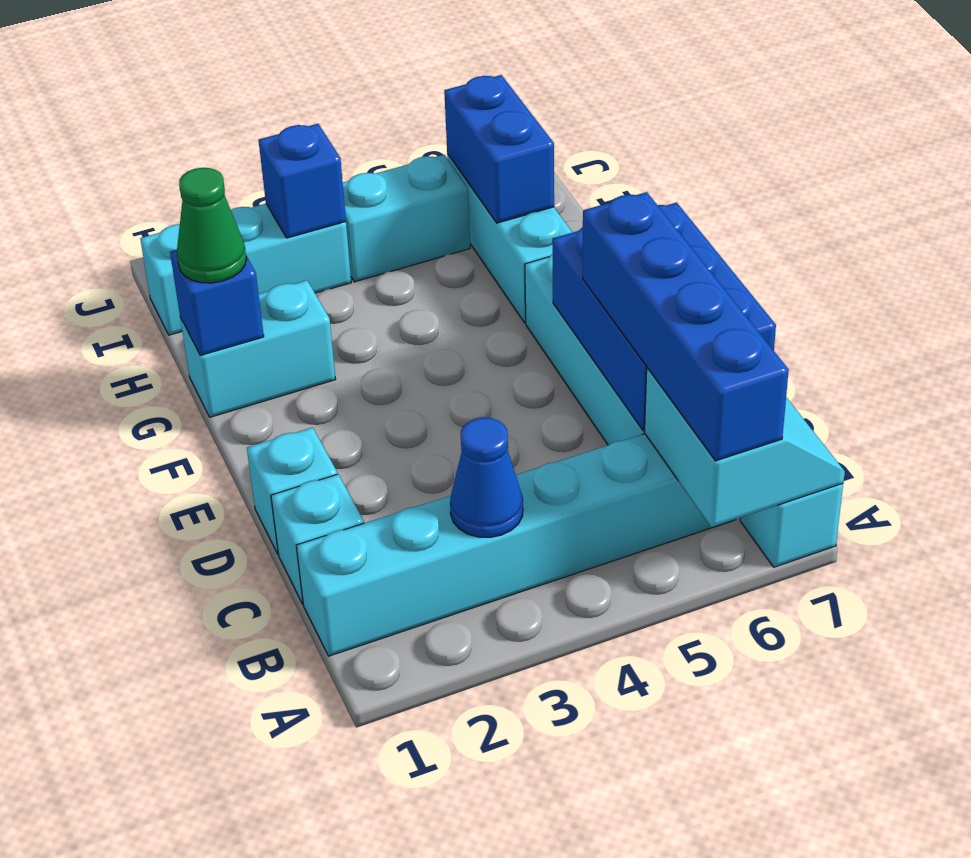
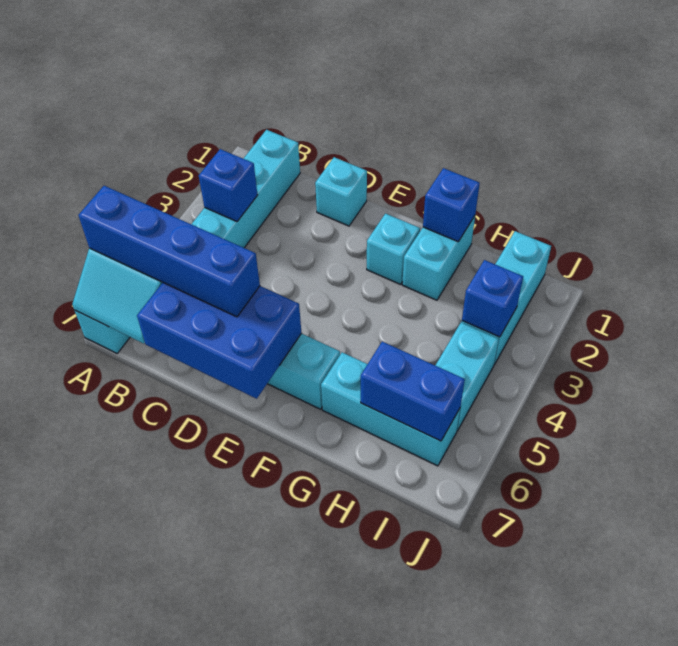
blue cone B3 level 2 -> blue brick B3 level 2
cyan brick C1 level 1 -> cyan brick F2 level 1
green cone G1 level 3 -> none

